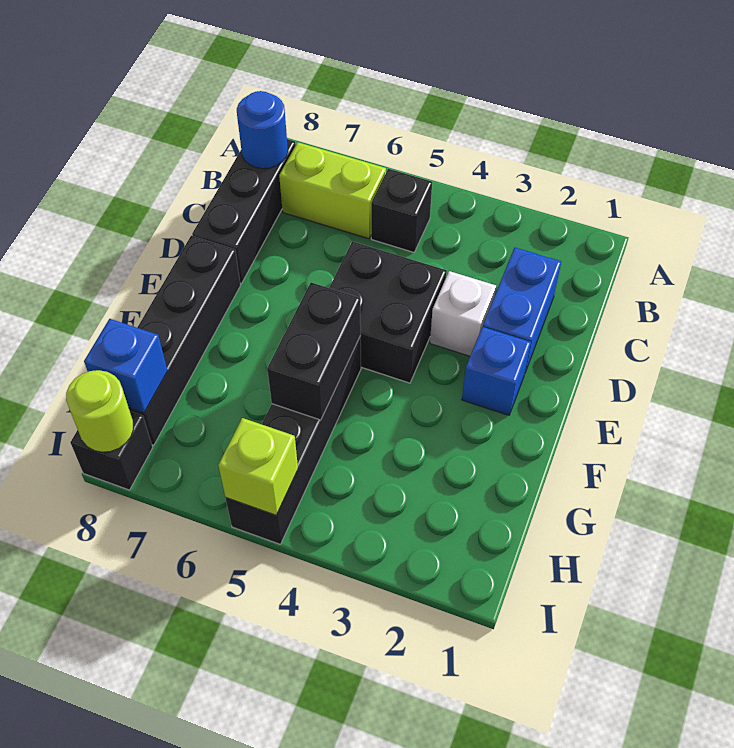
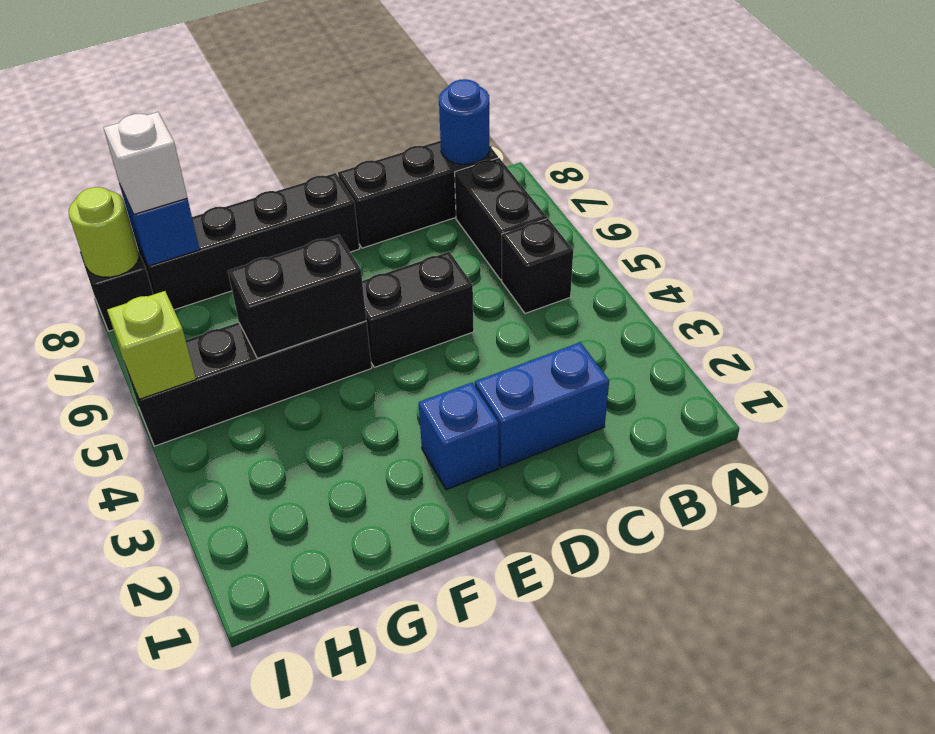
lime brick B6:B7 level 1 -> black brick B6:B7 level 1
white brick D3 level 1 -> white brick H8 level 3
black brick D4:E5 level 1 -> black brick D5:E5 level 1

